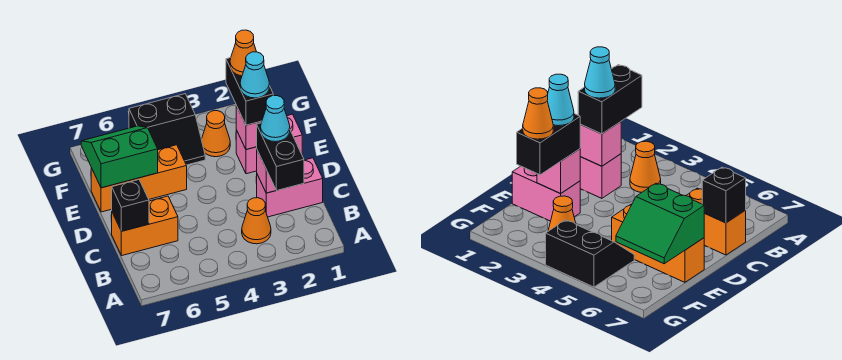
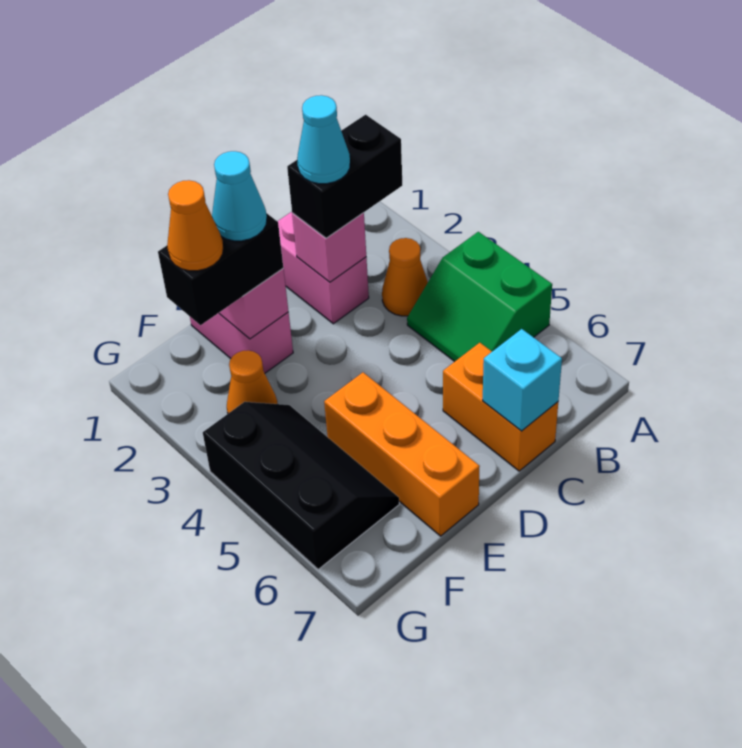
black brick C7 level 2 -> cyan brick C7 level 2
green slope E6:F7 level 2 top E -> green slope A4:B5 level 1 top A
black slope F4:G5 level 1 top G -> black slope F4:G6 level 1 top G

